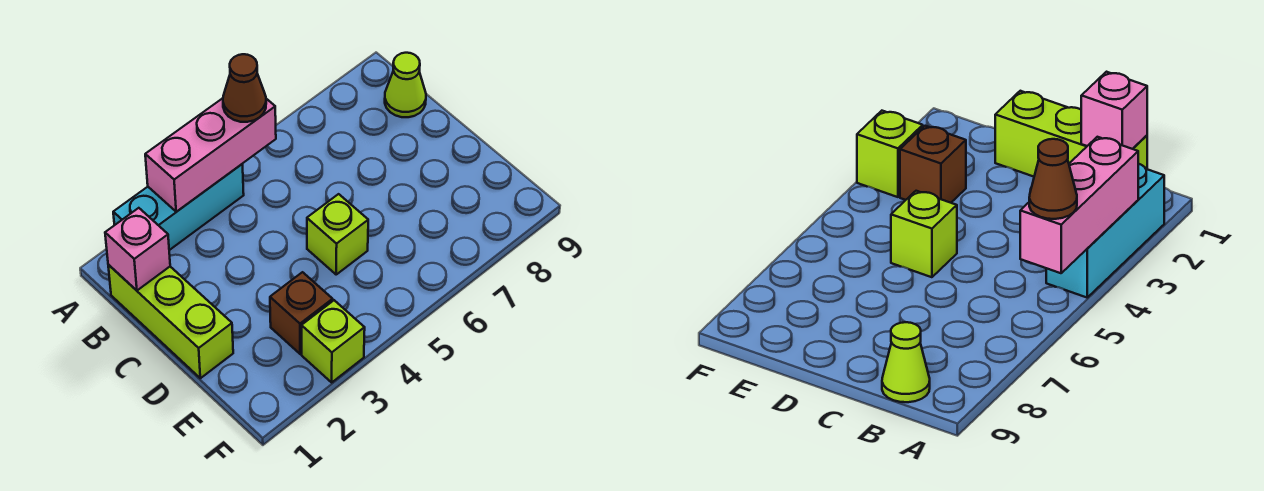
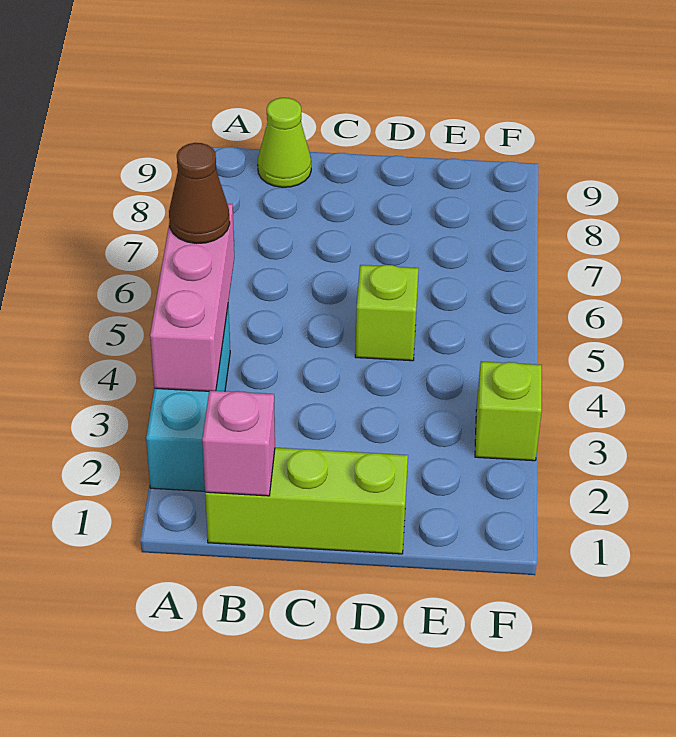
brown brick E3 level 1 -> none

